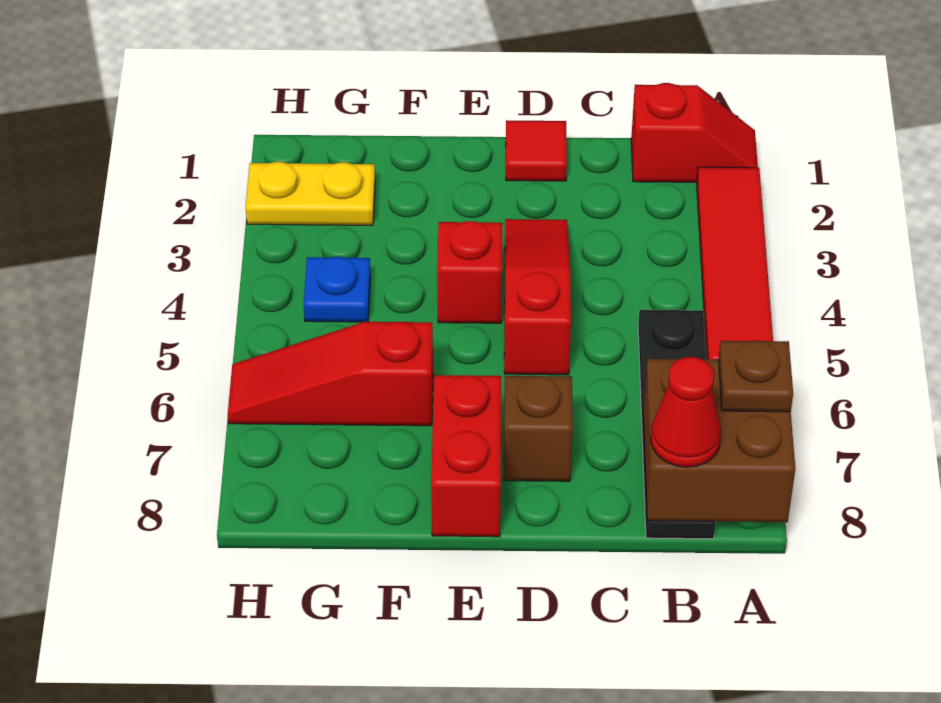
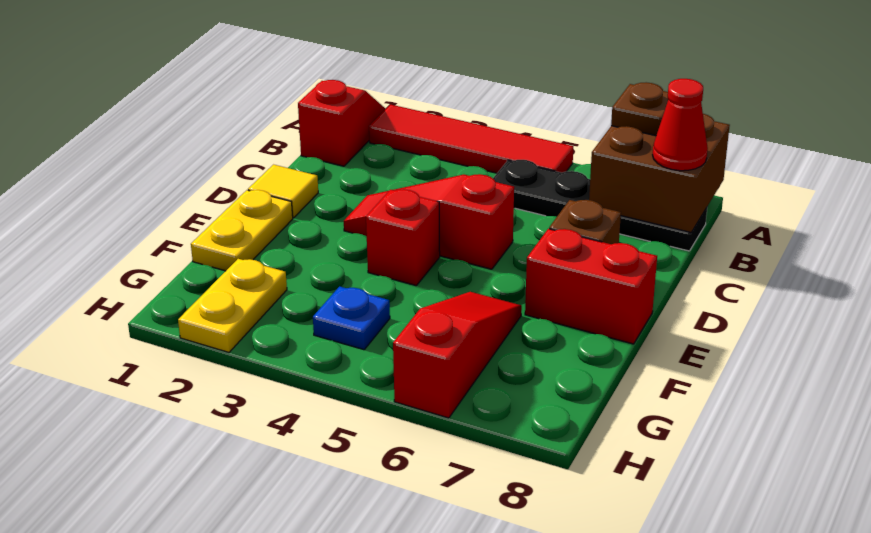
red tile D1 level 1 -> yellow tile D1 level 1
none -> yellow plate E1:F1 level 1
red slope F6:H6 level 1 top F -> red slope F6:H6 level 1 top H

